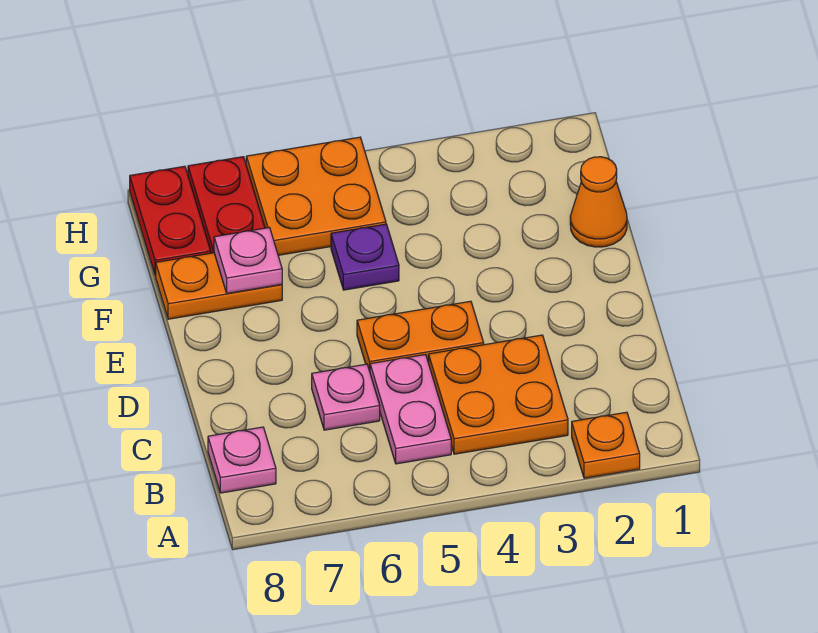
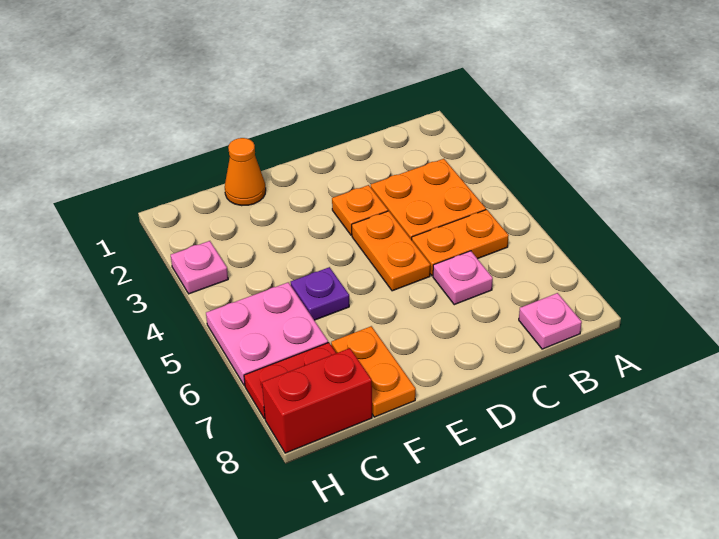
orange plate A2 level 1 -> orange plate D3 level 1
pink plate B5:C5 level 1 -> orange plate B5:C5 level 1
pink plate F7 level 2 -> pink plate H3 level 1
orange plate G5:H6 level 1 -> pink plate G5:H6 level 1
red plate G8:H8 level 1 -> red brick G8:H8 level 1

